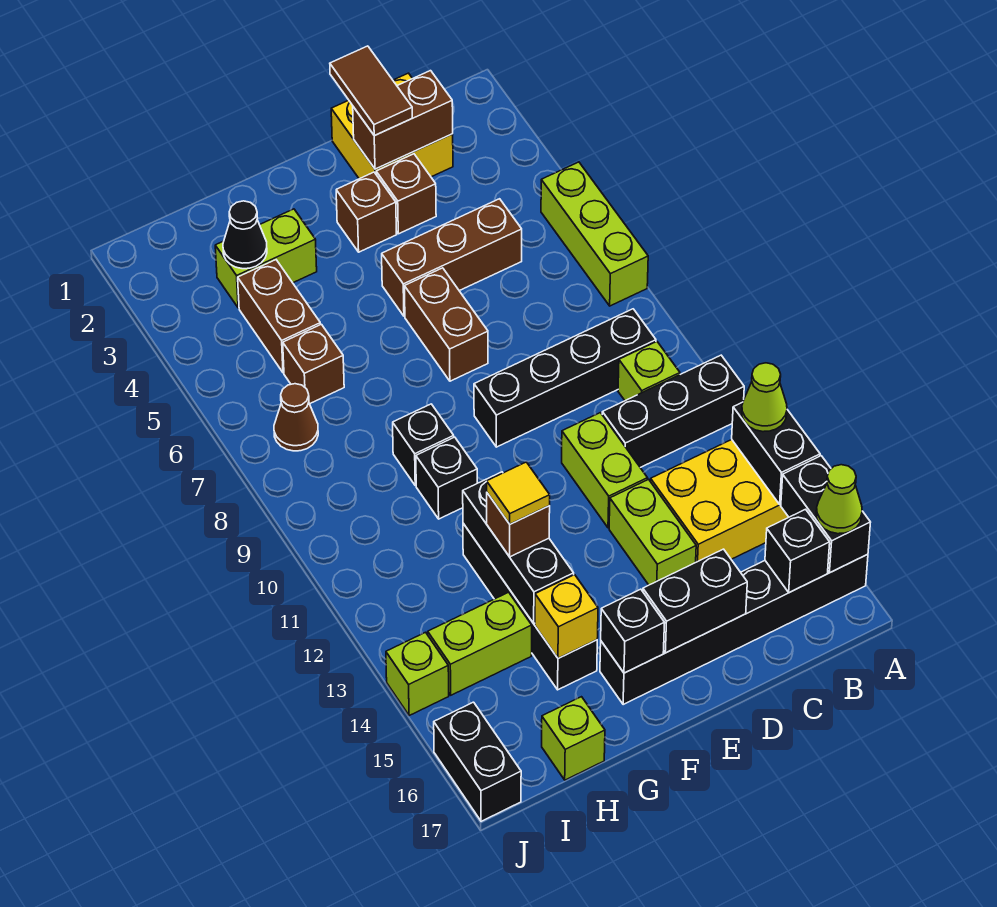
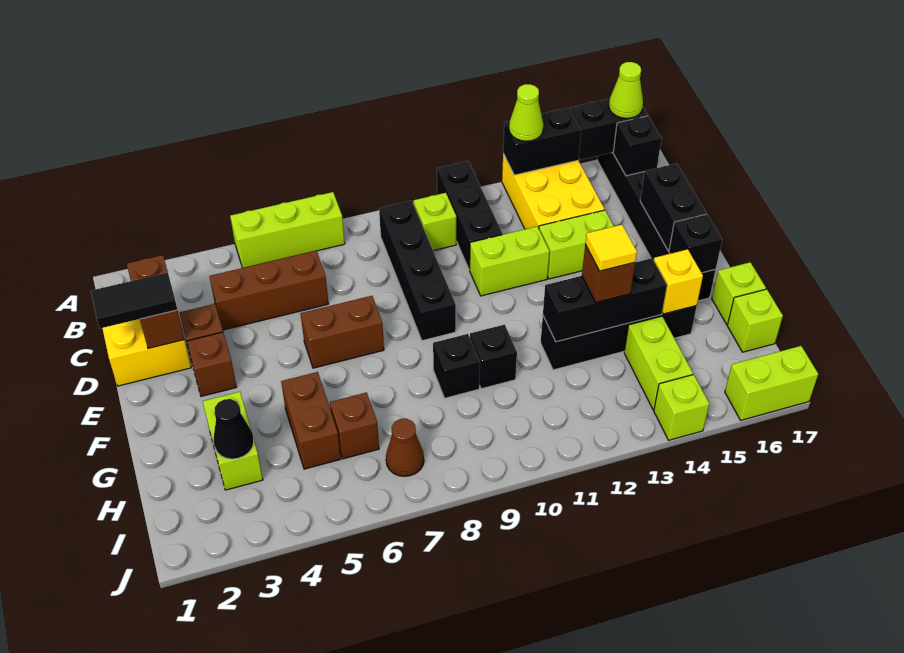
brown brick C5:E5 level 1 -> brown brick C4:C6 level 1
brown tile D1:D2 level 3 -> black tile D1:D2 level 3
none -> lime brick G17 level 1
brown brick H4:H5 level 1 -> brown brick G5:H5 level 1
black brick J16:J17 level 1 -> lime brick J16:J17 level 1

